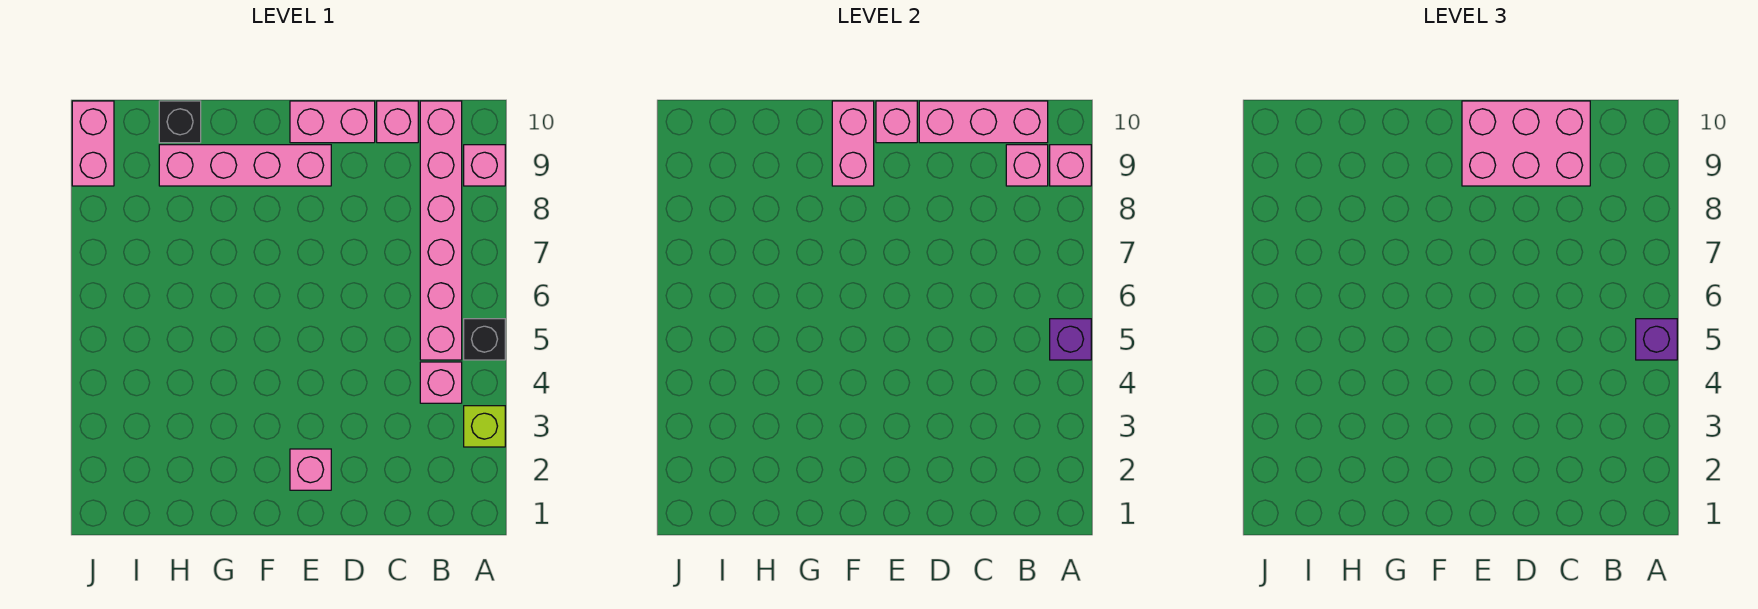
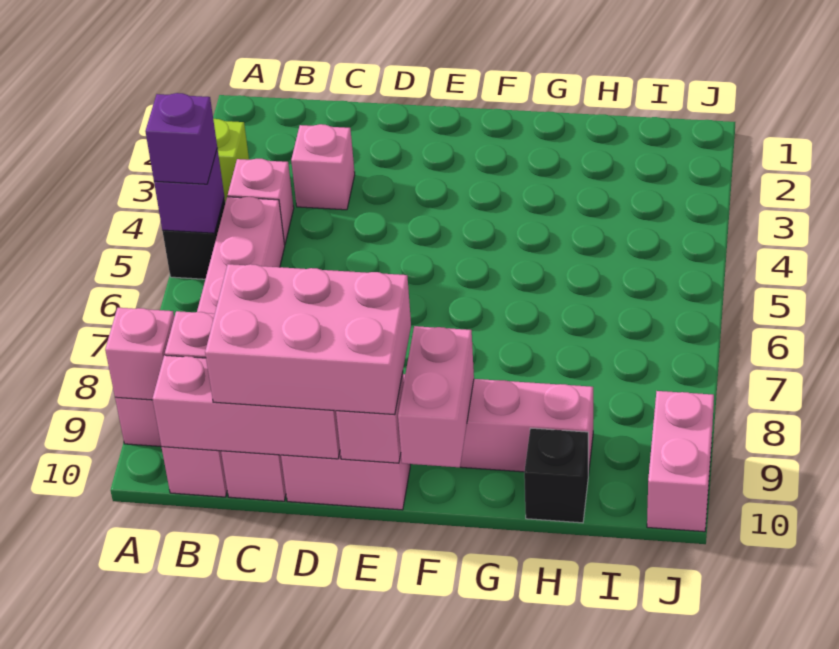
pink brick E2 level 1 -> pink brick C3 level 1

